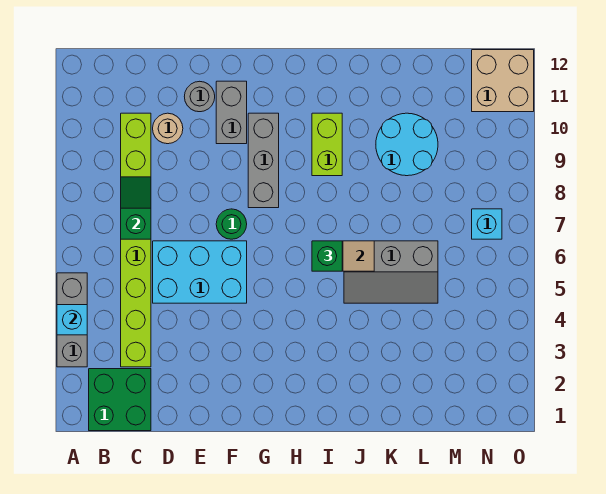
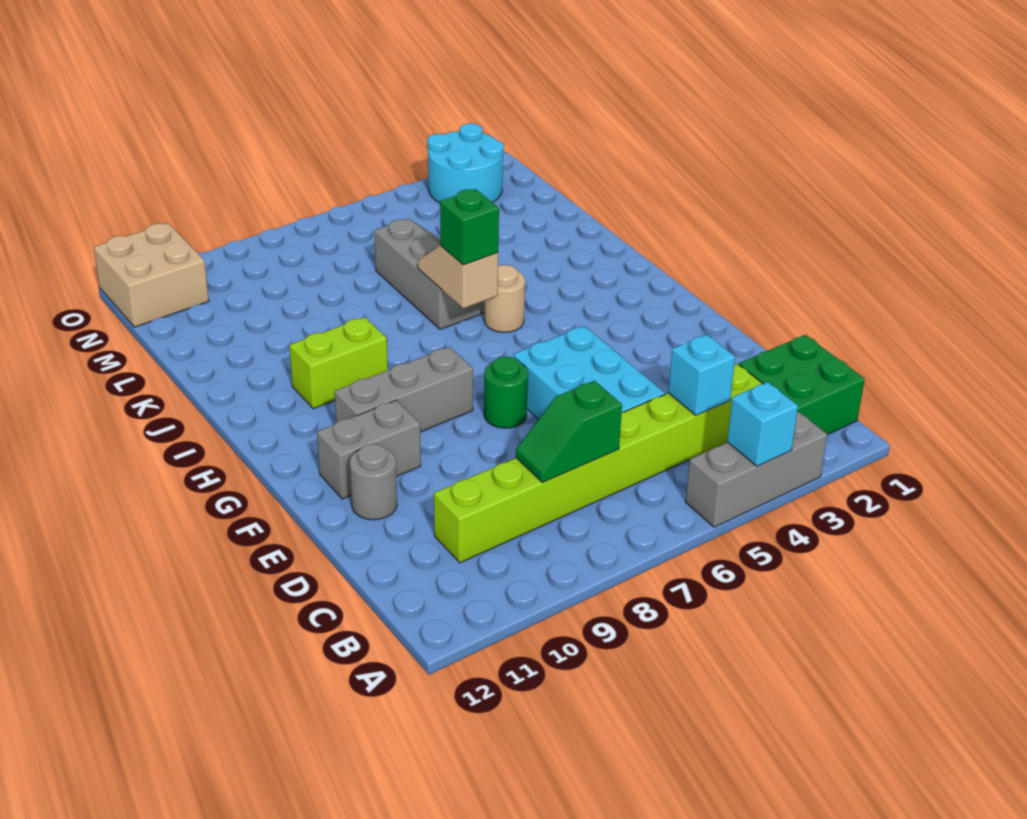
tan round brick D10 level 1 -> tan round brick I5 level 1
cyan round brick K9:L10 level 1 -> cyan round brick N2:O3 level 1
cyan brick N7 level 1 -> cyan brick C4 level 2

